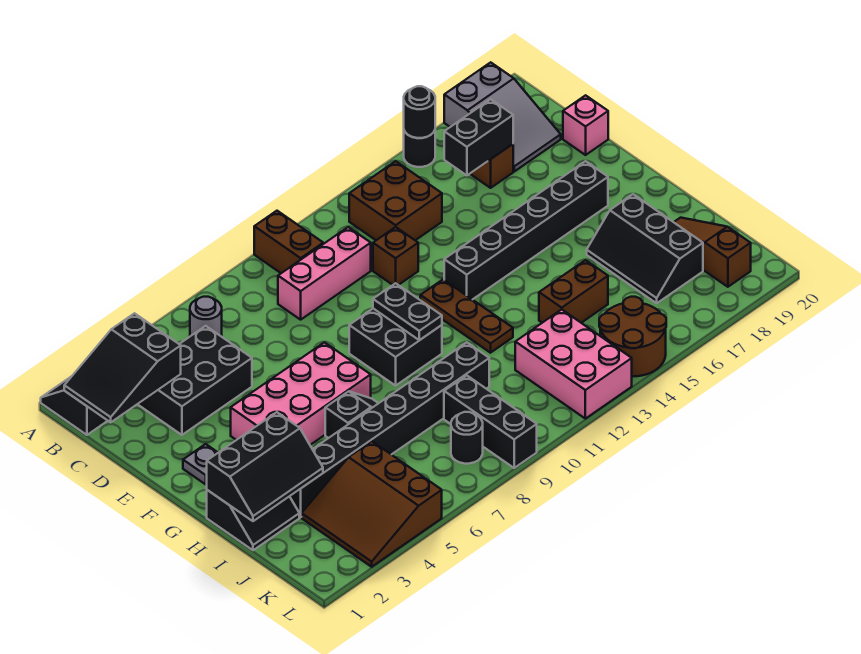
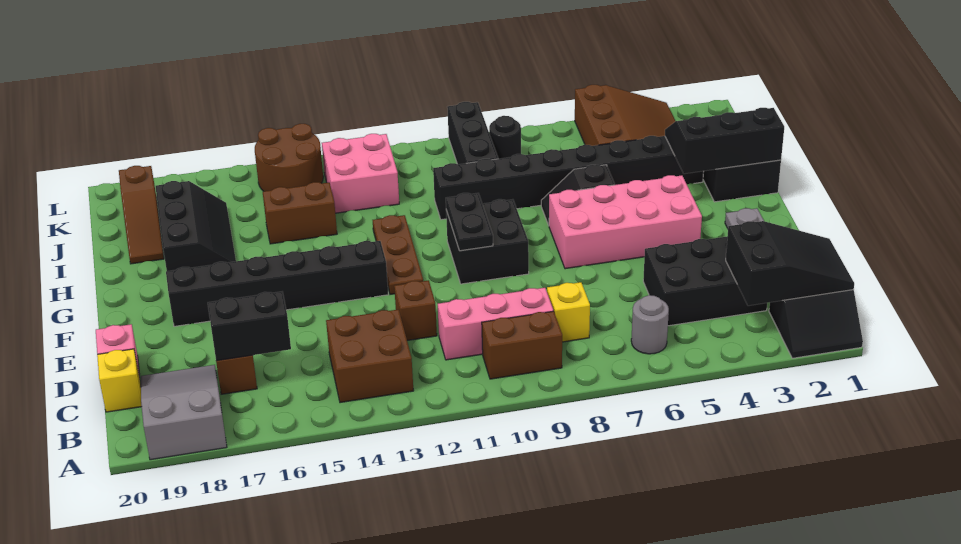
brown brick A10:B10 level 1 -> brown brick B9:B10 level 1
black round brick A16 level 1 -> none
black round brick A16 level 2 -> none
none -> yellow brick C8 level 1
none -> yellow brick C20 level 1
pink brick J12:L13 level 1 -> pink brick J12:K13 level 1

